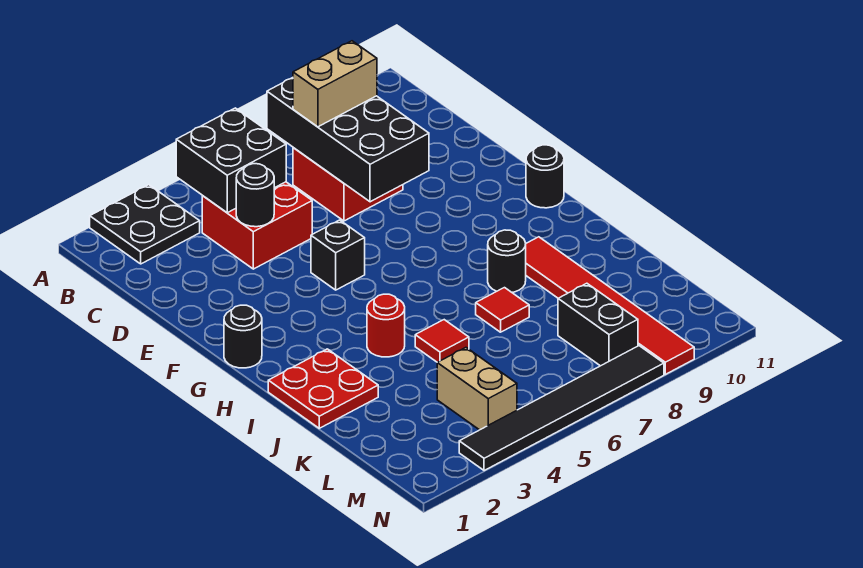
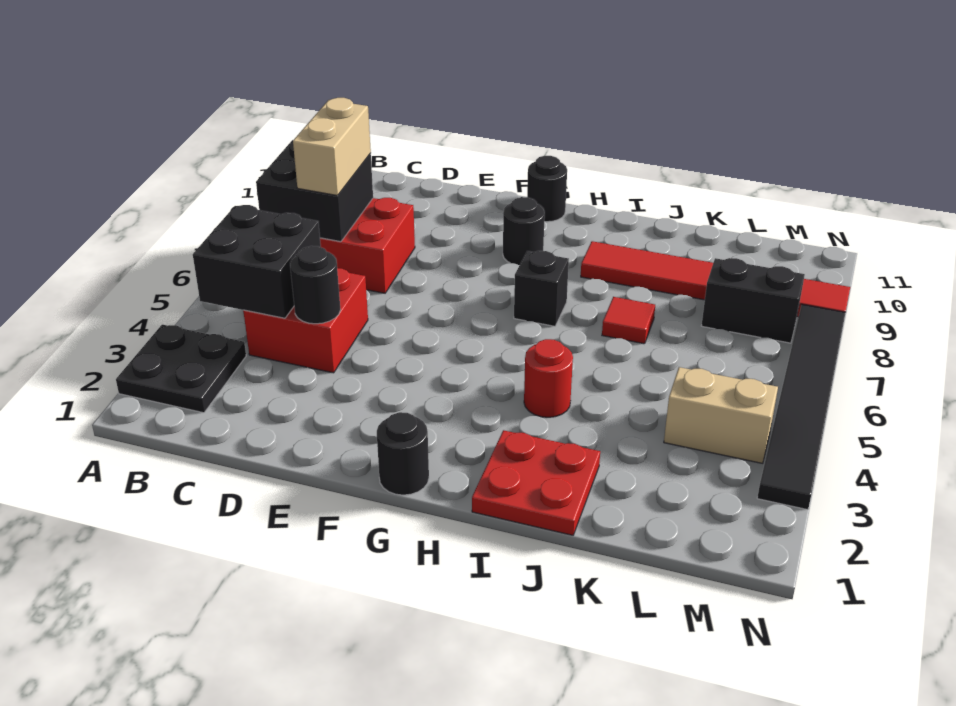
black brick B7:E8 level 2 -> black brick B7:C8 level 2
black brick F5 level 1 -> black brick H7 level 1
black round brick I8 level 1 -> black round brick G9 level 1
red tile J5 level 1 -> none

